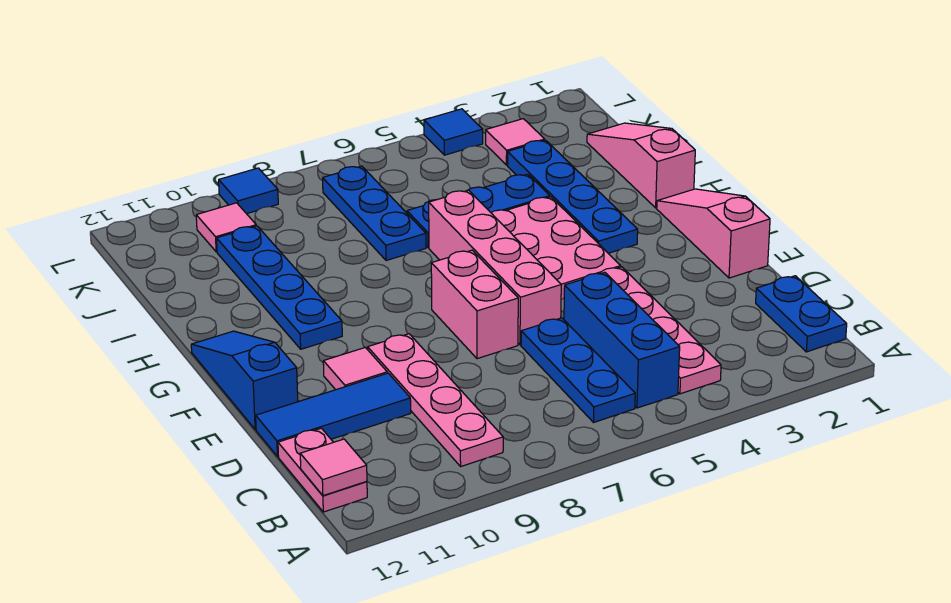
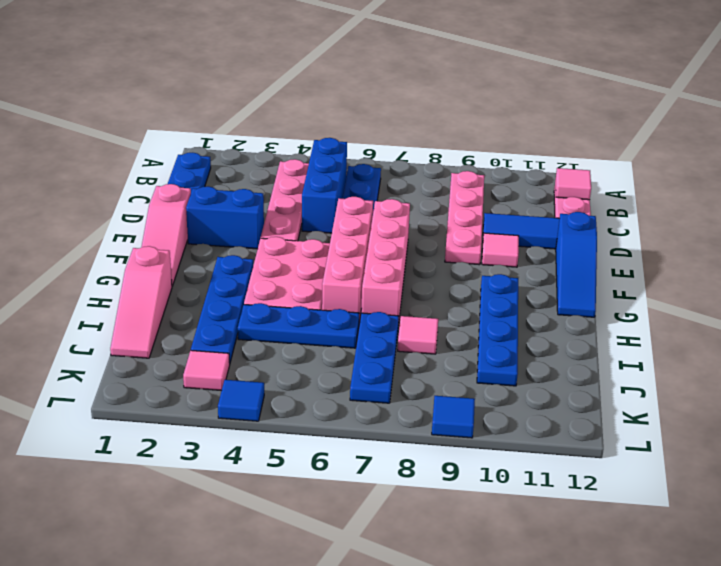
none -> blue brick E2:E3 level 1
pink brick E7:F7 level 1 -> pink brick E7:H7 level 1
pink tile K10 level 1 -> pink tile I8 level 1

